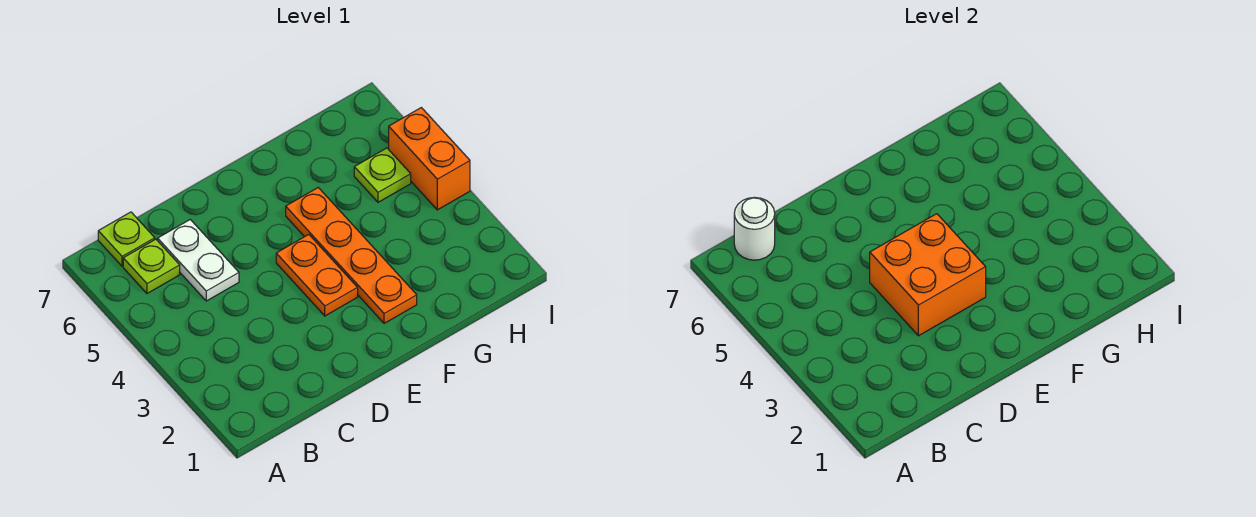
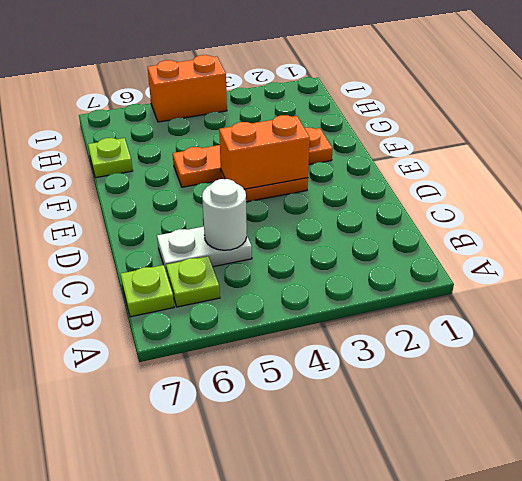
white round brick B7 level 2 -> white round brick C5 level 2
orange brick D3:E4 level 2 -> orange brick E3:E4 level 2
lime plate H5 level 1 -> lime plate G7 level 1

